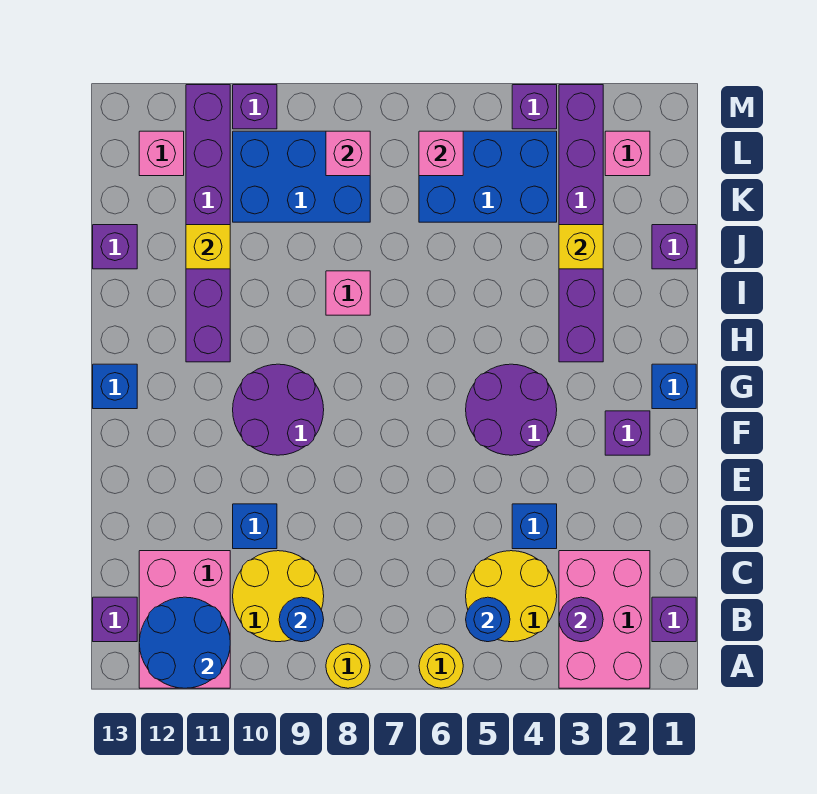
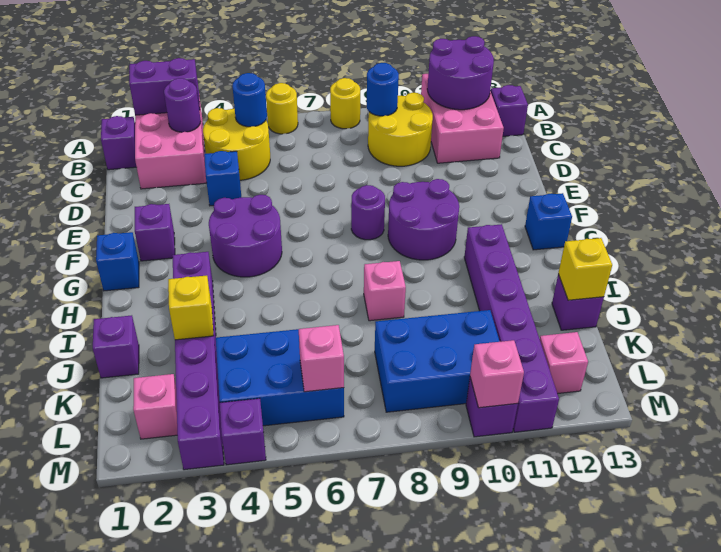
none -> purple brick A2:A3 level 2
blue round brick A11:B12 level 2 -> purple round brick A11:B12 level 2
blue brick D10 level 1 -> none
none -> purple round brick F8 level 1
yellow brick J11 level 2 -> yellow brick J13 level 2
pink brick L8 level 2 -> pink brick M10 level 2

